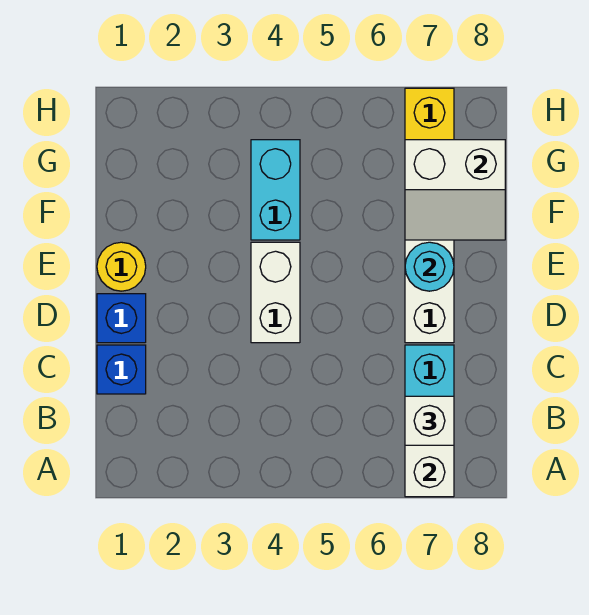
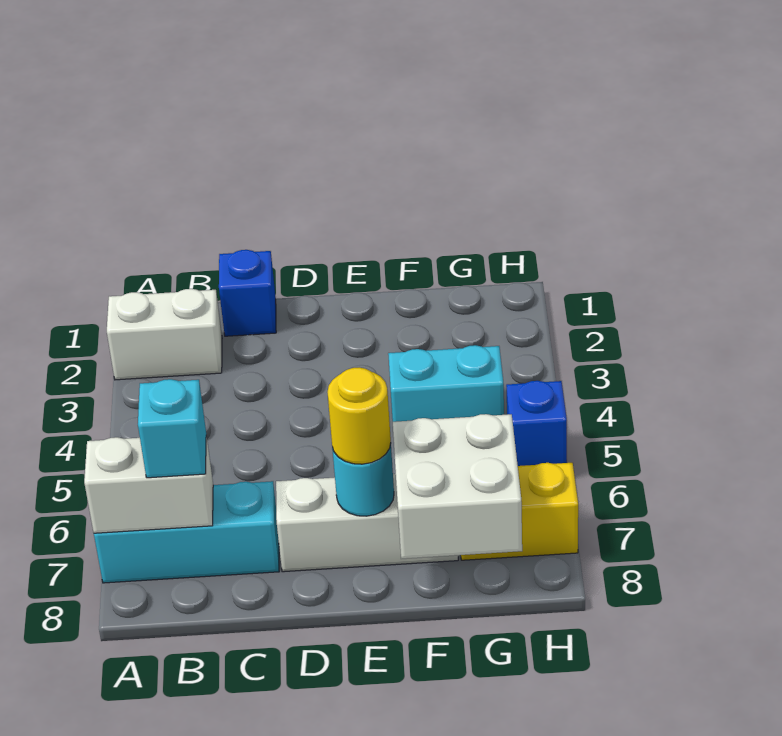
white brick B7 level 3 -> cyan brick B7 level 3
blue brick D1 level 1 -> blue brick H5 level 1
white brick D4:E4 level 1 -> white brick A2:B2 level 1
yellow round brick E1 level 1 -> yellow round brick E7 level 3
white slope F7:G8 level 2 top G -> white brick F7:G8 level 2

